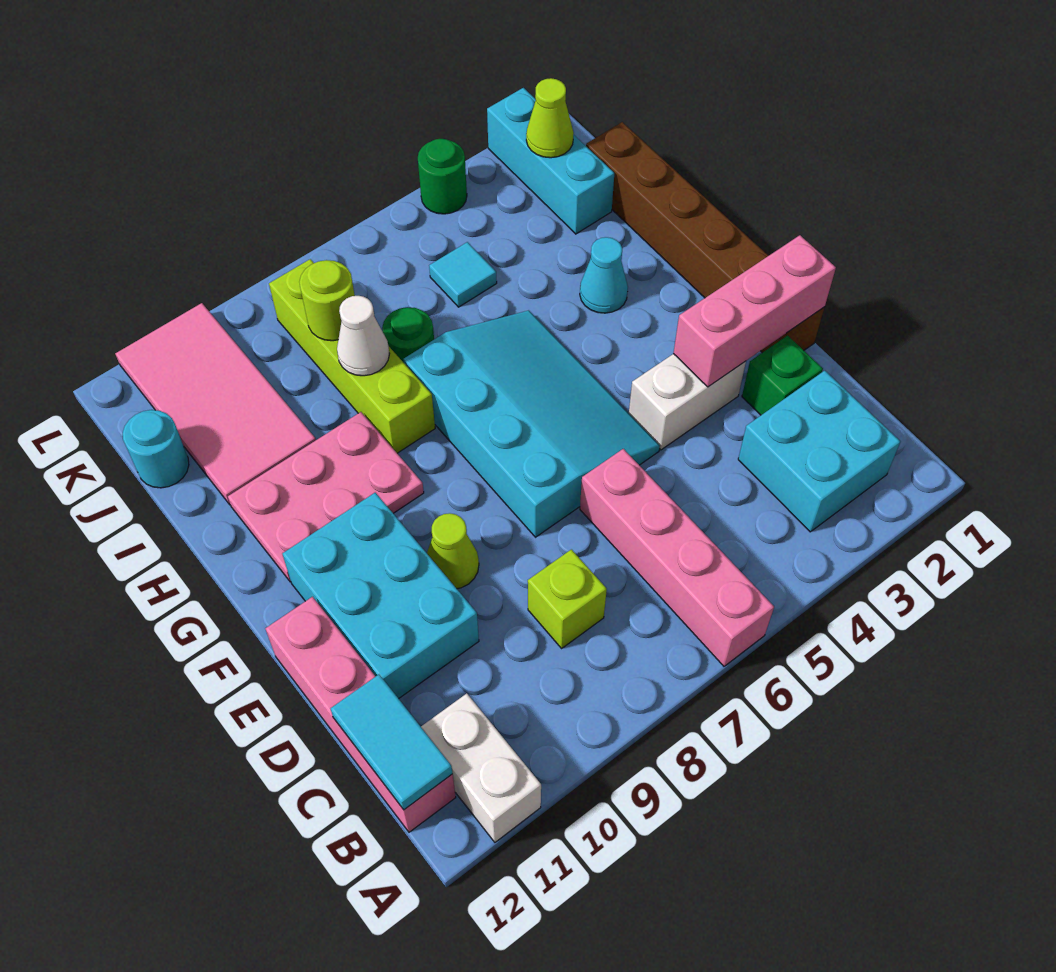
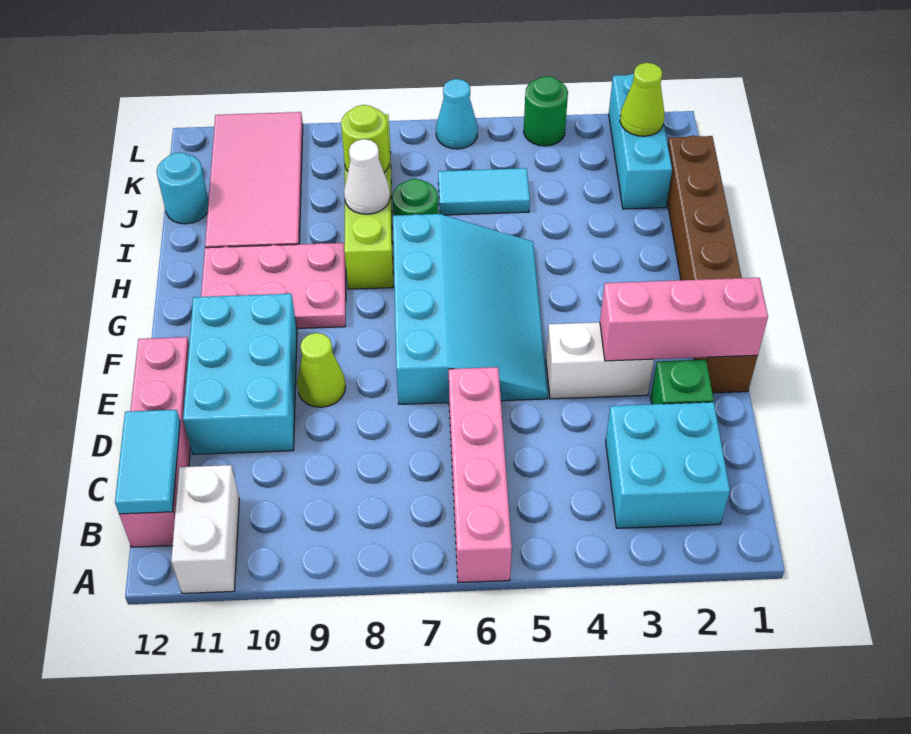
lime brick C8 level 1 -> none
cyan cone H3 level 1 -> cyan cone L6 level 1
cyan tile J5 level 1 -> cyan tile J5:J6 level 1

